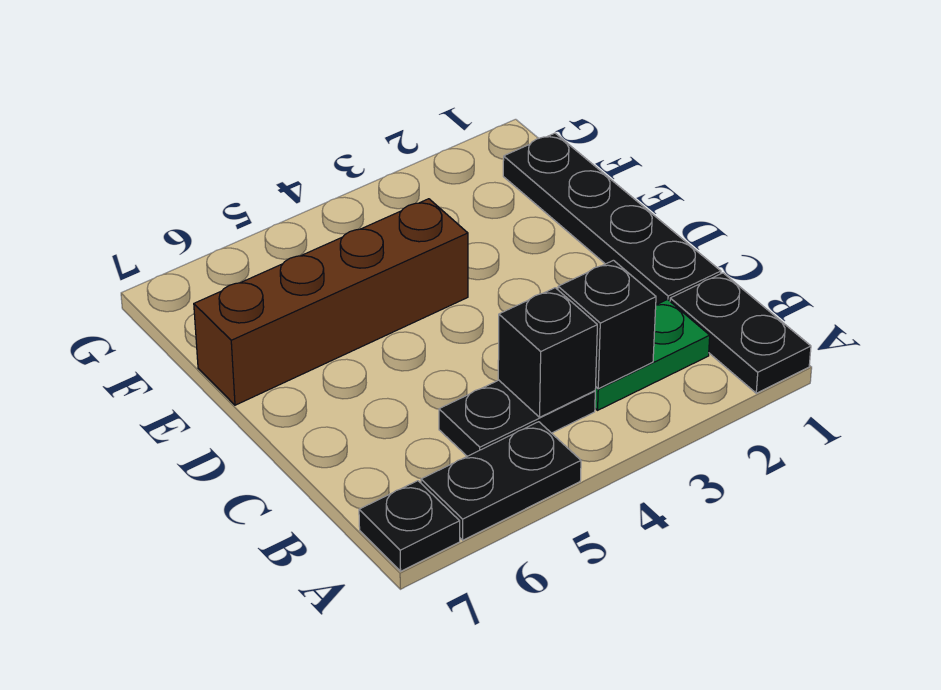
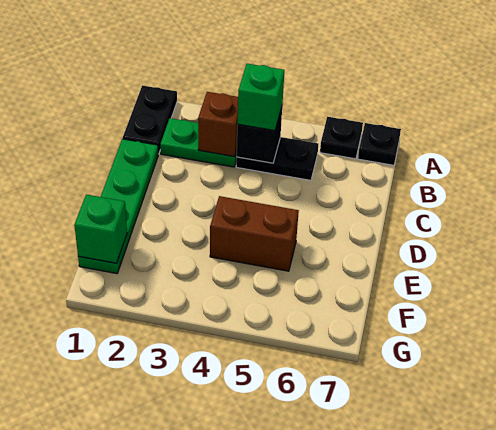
black plate A5:A6 level 1 -> black plate A6 level 1
black brick B3 level 2 -> brown brick B3 level 2
none -> green brick B4 level 3
black plate C1:F1 level 1 -> green plate C1:F1 level 1
brown brick E4:E7 level 1 -> brown brick E4:E5 level 1
none -> green brick F1 level 2

